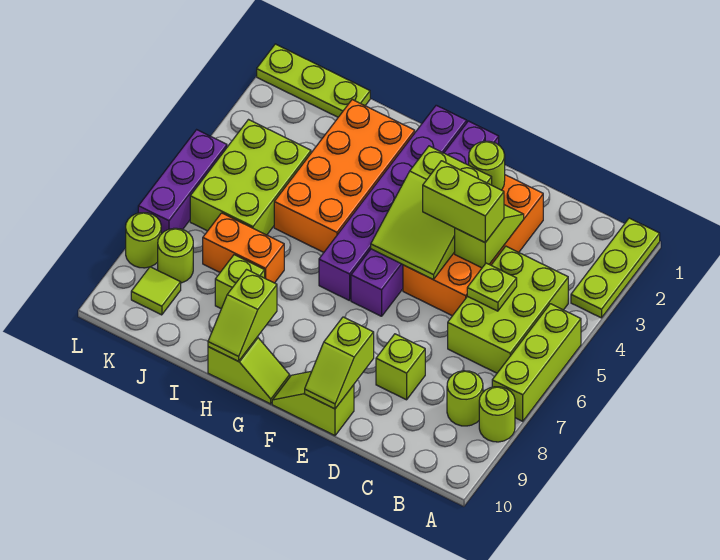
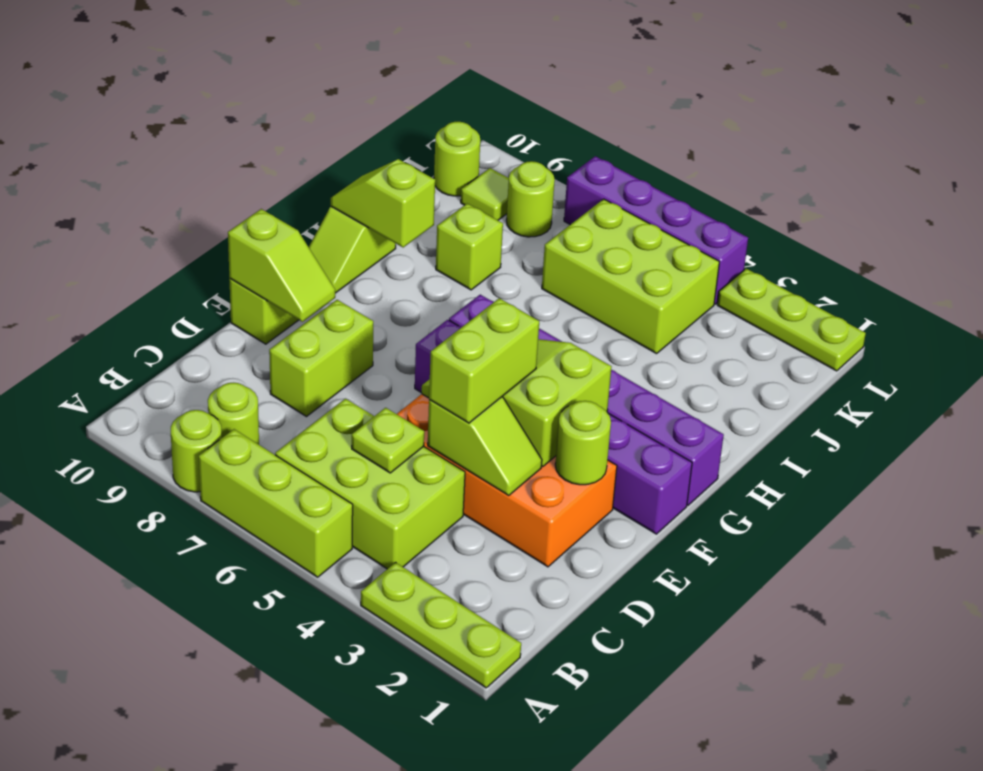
lime brick D8 level 1 -> lime brick D8:E8 level 1
lime slope E9:E10 level 2 top 9 -> lime slope E9:E10 level 2 top 10
orange brick H2:I5 level 1 -> none
orange brick I7:J7 level 1 -> none
lime plate J1:L1 level 1 -> lime plate L1:L3 level 1
purple brick L5:L7 level 1 -> purple brick L4:L7 level 1
lime round brick L8 level 1 -> lime round brick K10 level 1

